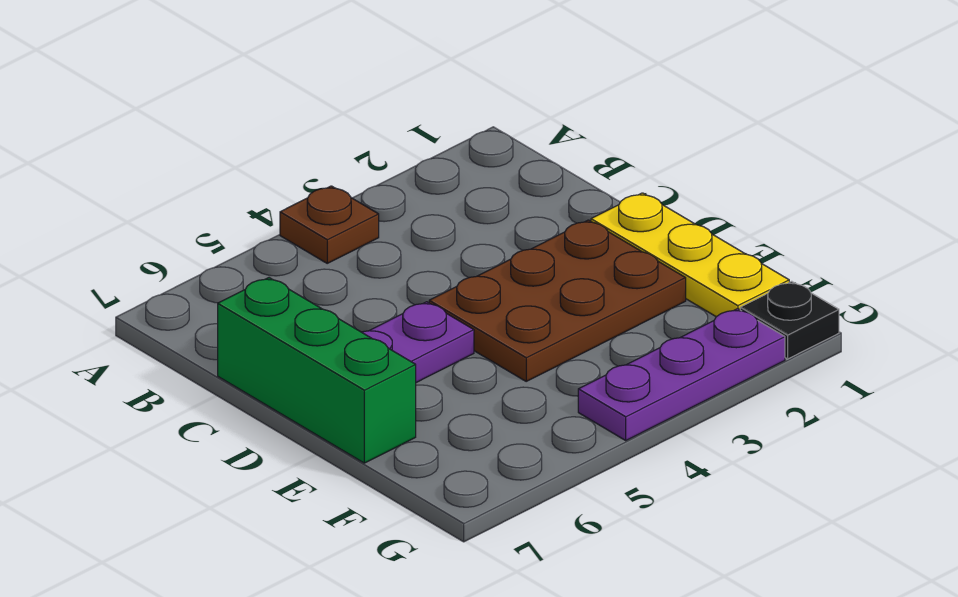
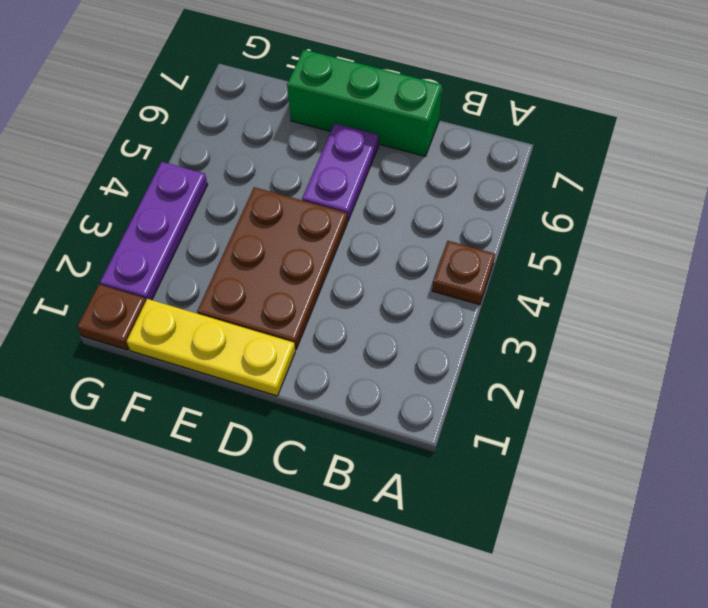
black plate G1 level 1 -> brown plate G1 level 1

